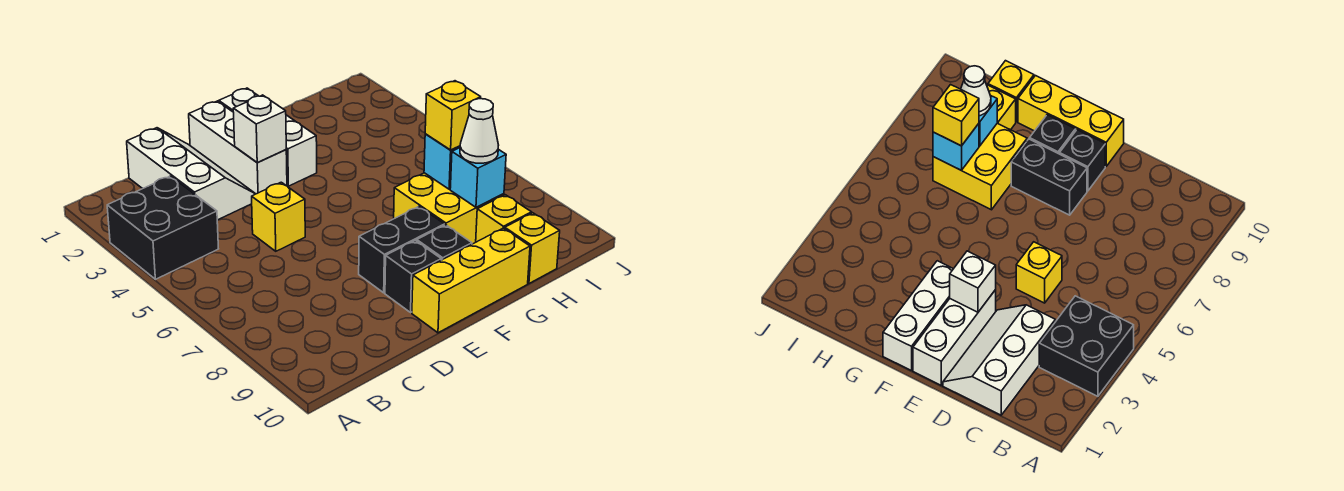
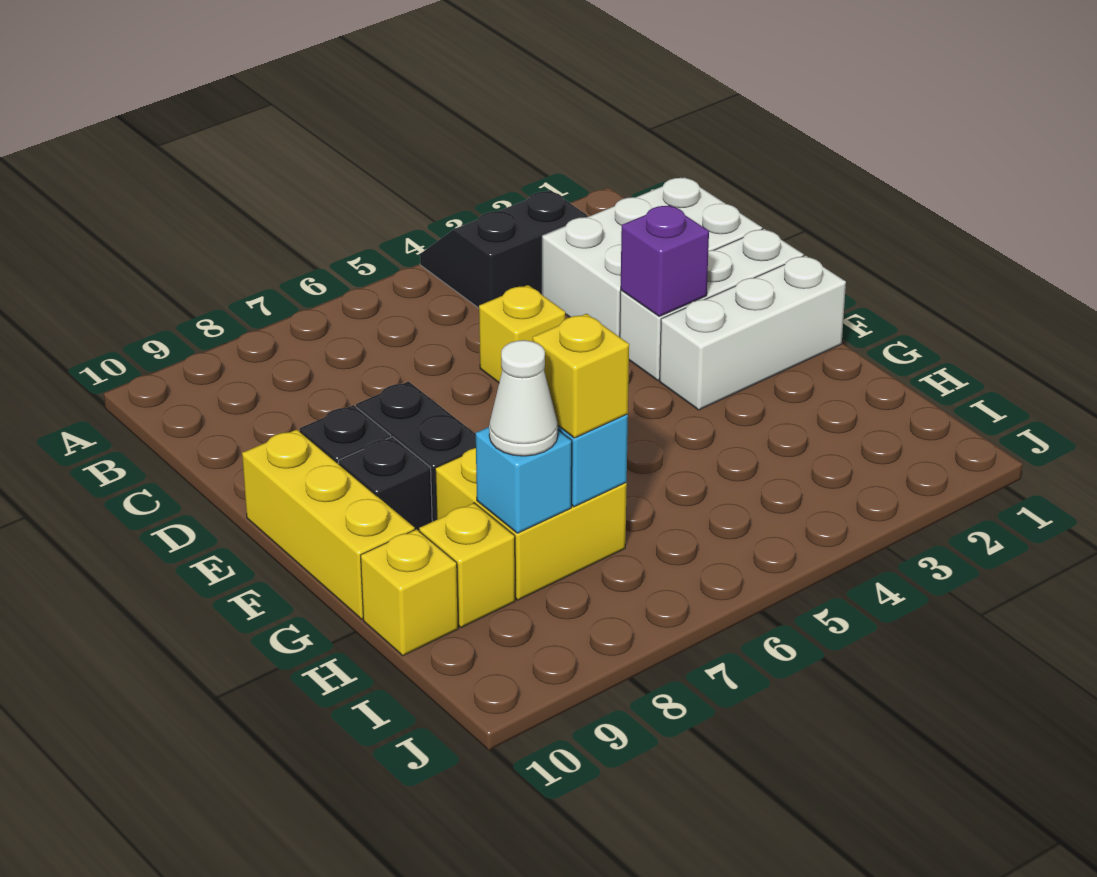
black brick A3:B4 level 1 -> black slope A3:B4 level 1 top B
white slope C1:D3 level 1 top C -> white brick C1:D3 level 1
white brick E3 level 2 -> purple brick E3 level 2

